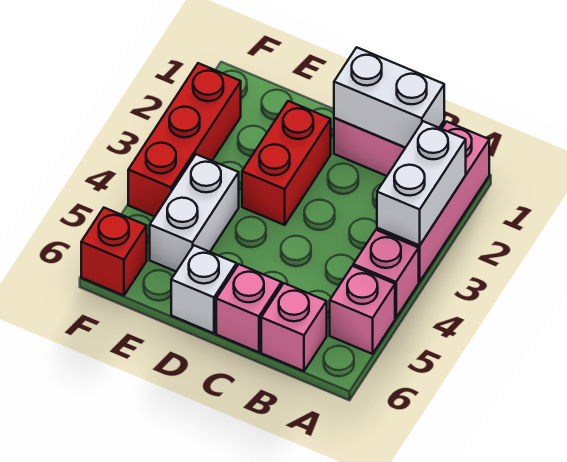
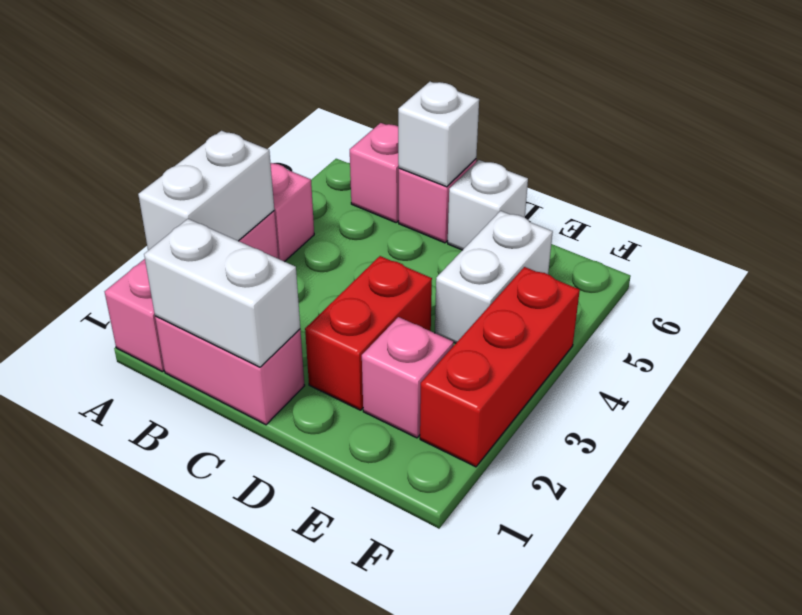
pink brick A5 level 1 -> pink brick E2 level 1
none -> white brick C6 level 2
red brick F6 level 1 -> none

